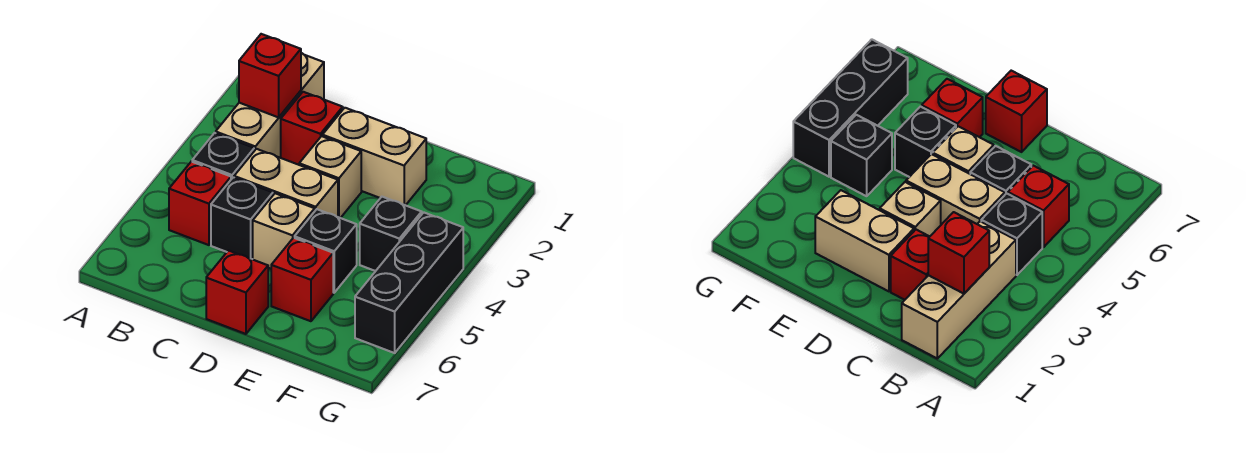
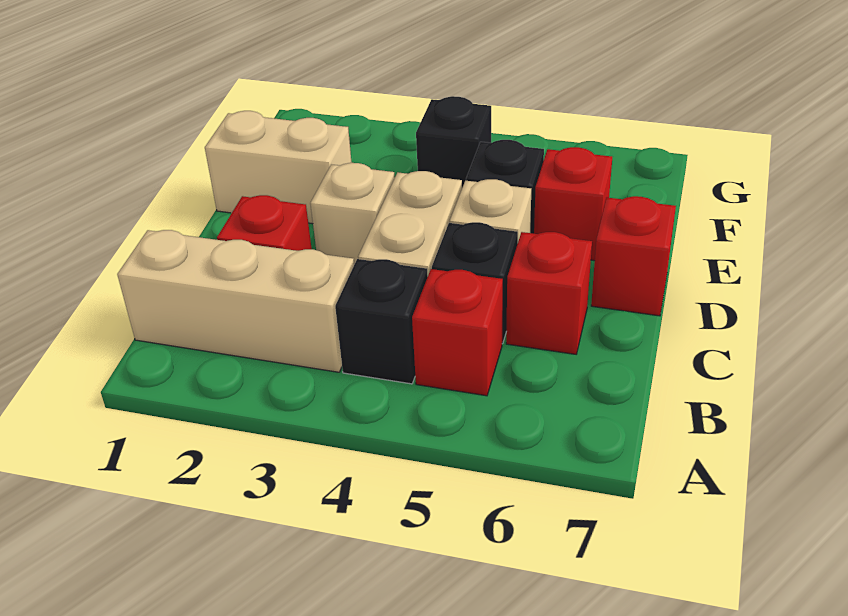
red brick B2 level 2 -> red brick C6 level 1
tan brick D2:E2 level 1 -> tan brick E1:E2 level 1
black brick G4:G6 level 1 -> none

